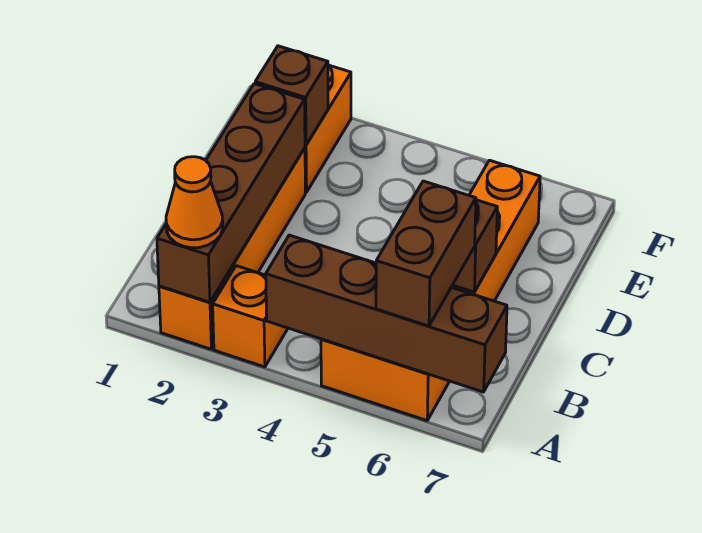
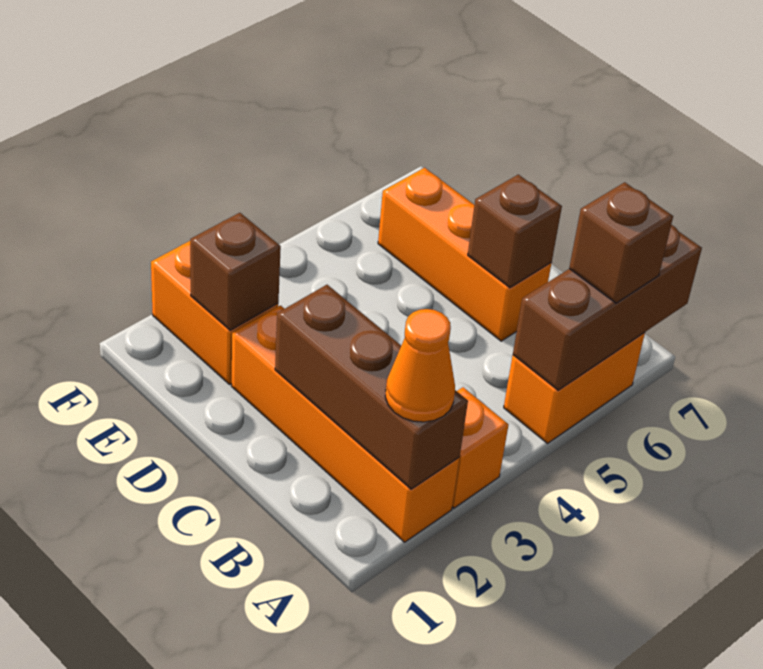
brown brick A2:D2 level 2 -> brown brick A2:C2 level 2
brown brick A4:A7 level 2 -> brown brick A5:A7 level 2
brown brick A6:B6 level 3 -> brown brick A6 level 3

